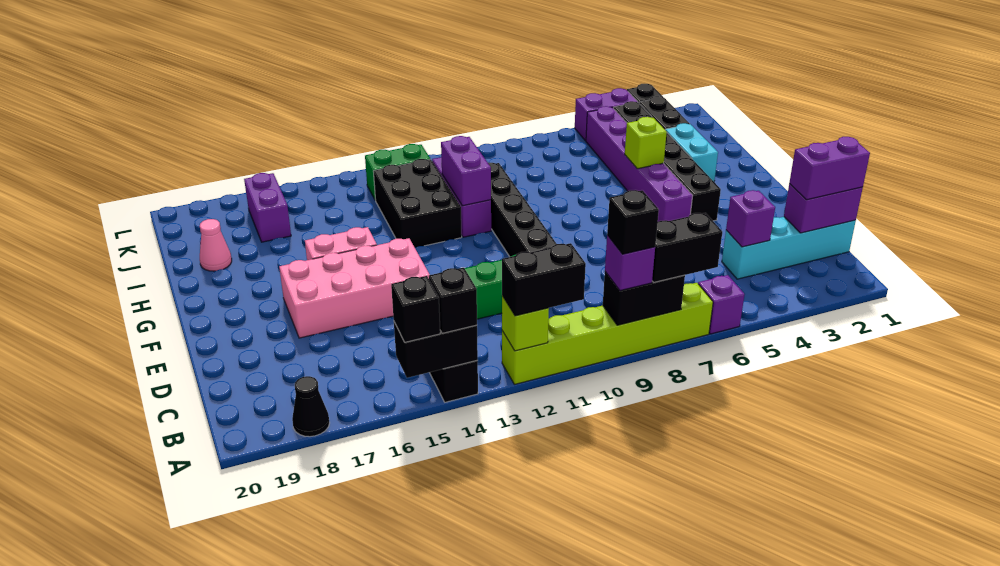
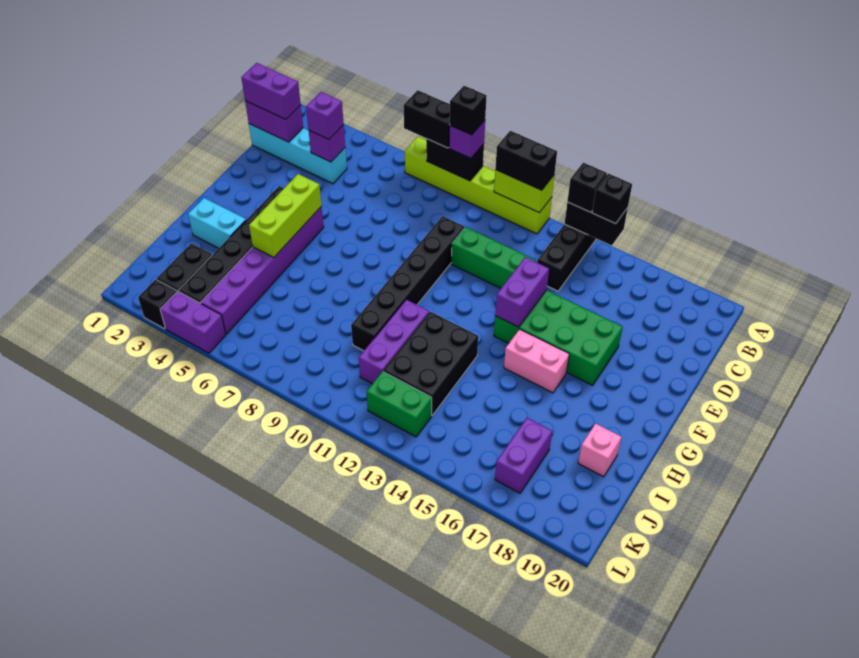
purple brick A6 level 1 -> purple brick C4 level 3
lime brick A12 level 2 -> lime brick A11:A12 level 2
black cone A18 level 1 -> none
pink brick E14:F17 level 1 -> green brick E14:F17 level 1
cyan brick H3:I3 level 1 -> cyan brick H2:H3 level 1
lime brick H5 level 2 -> lime brick F5:H5 level 2
purple brick H11:I11 level 2 -> purple brick E14:F14 level 2
pink cone I19 level 1 -> pink brick I19 level 1

